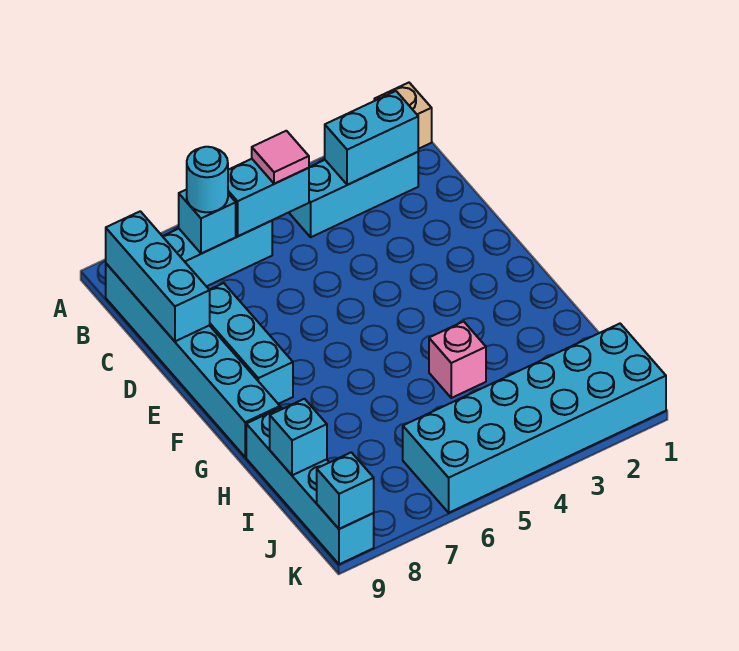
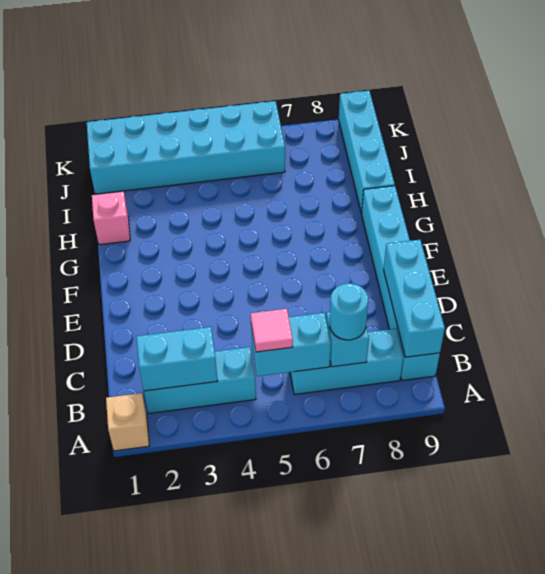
cyan brick D8:F8 level 1 -> none
pink brick H4 level 1 -> pink brick H1 level 1
cyan brick I9 level 2 -> none
cyan brick K9 level 2 -> none

